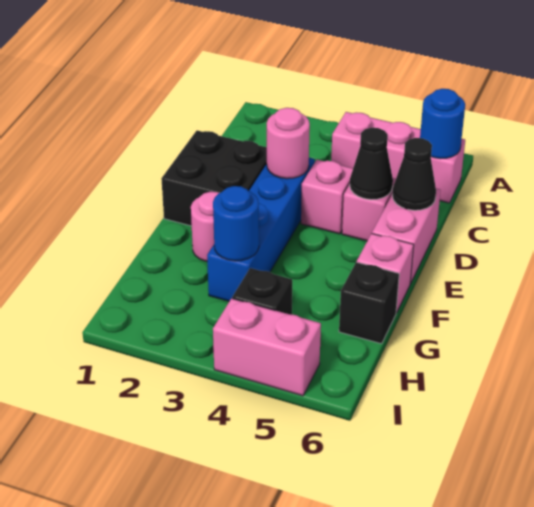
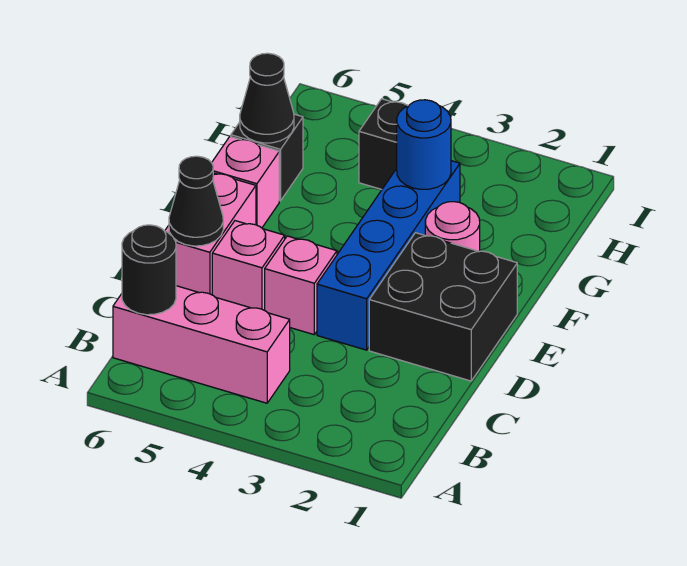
blue round brick B6 level 2 -> black round brick B6 level 2
pink round brick D3 level 2 -> none
black cone D5 level 2 -> black cone G6 level 2
pink brick I4:I5 level 1 -> none

